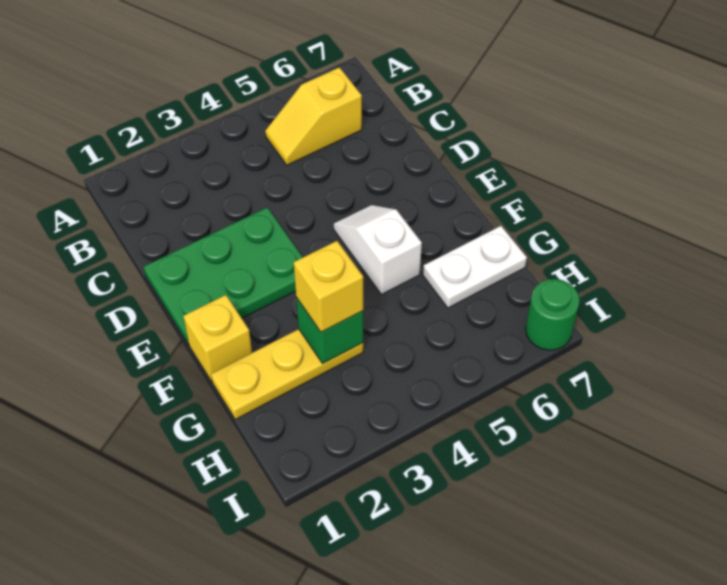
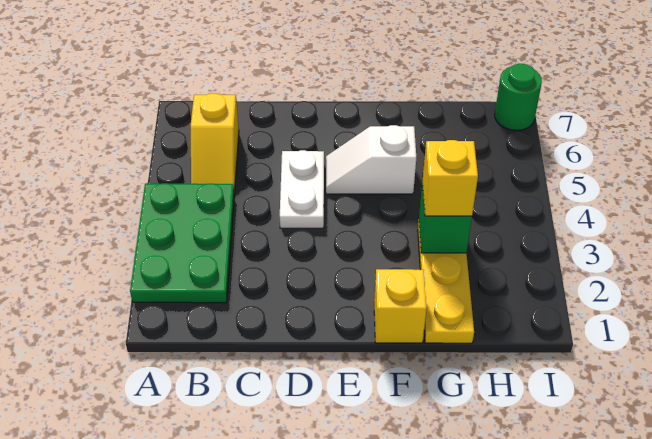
green plate D1:E3 level 1 -> green plate A2:B4 level 1
white plate G6:G7 level 1 -> white plate D4:D5 level 1

